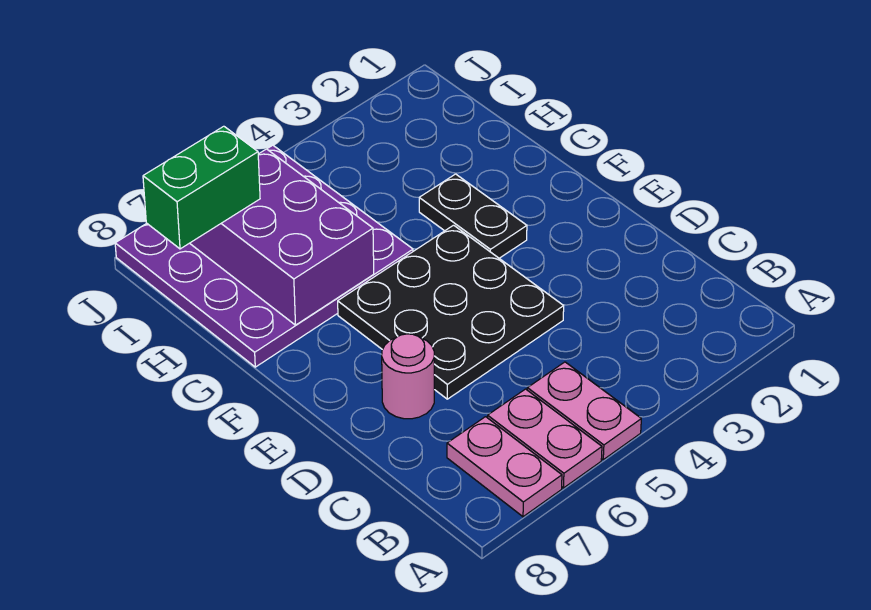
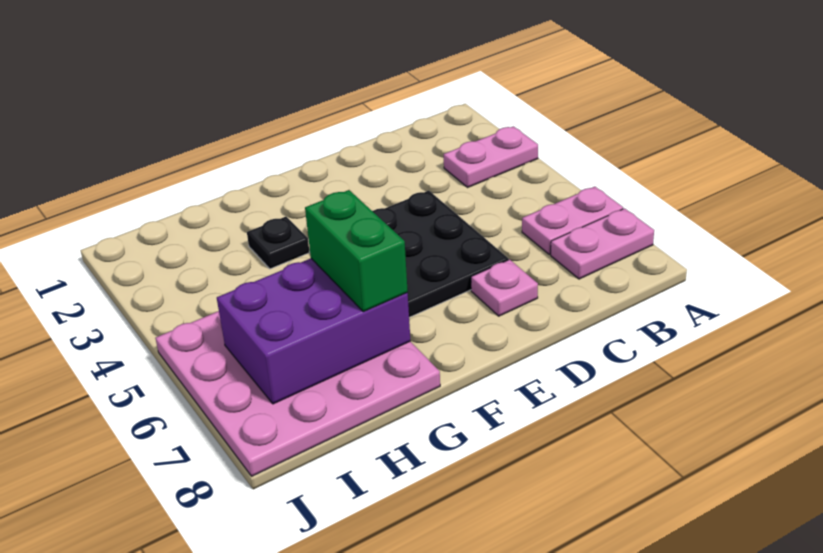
pink plate A5:B5 level 1 -> pink plate A3:B3 level 1
pink round brick D7 level 1 -> pink plate D7 level 1
black plate F3:G3 level 1 -> black plate G3 level 1
purple plate G5:J8 level 1 -> pink plate G5:J8 level 1
green brick I7:I8 level 3 -> green brick G6:G7 level 3

